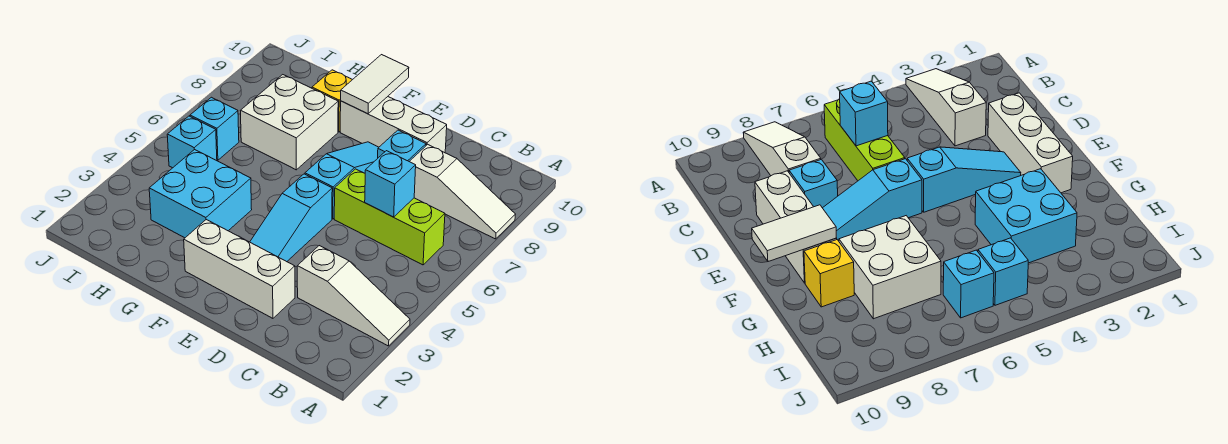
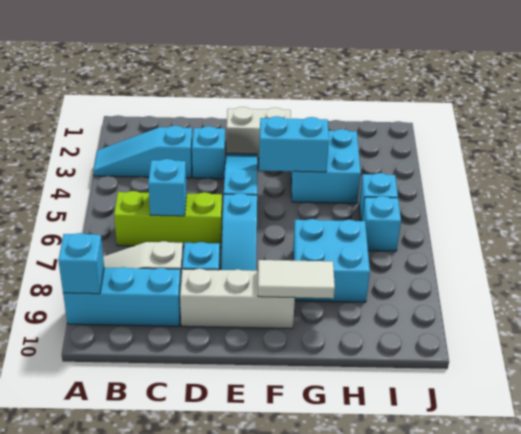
white slope A3:C3 level 1 top C -> cyan slope A3:C3 level 1 top C
none -> cyan brick A9:C9 level 1
none -> cyan brick A9 level 2
white brick D2:F2 level 1 -> white brick E2:F2 level 1
none -> cyan brick D3 level 1
none -> cyan brick F4:G4 level 2
white tile F9:F10 level 2 -> white tile F9:G9 level 2
white brick G7:H8 level 1 -> cyan brick G7:H8 level 1
yellow brick G9 level 1 -> none

